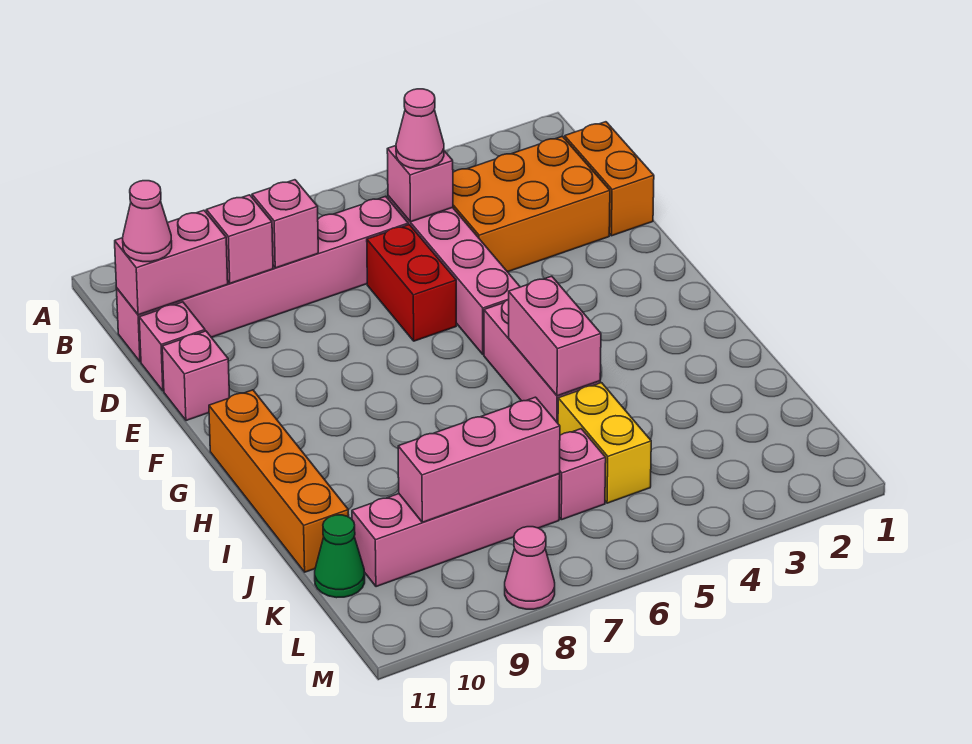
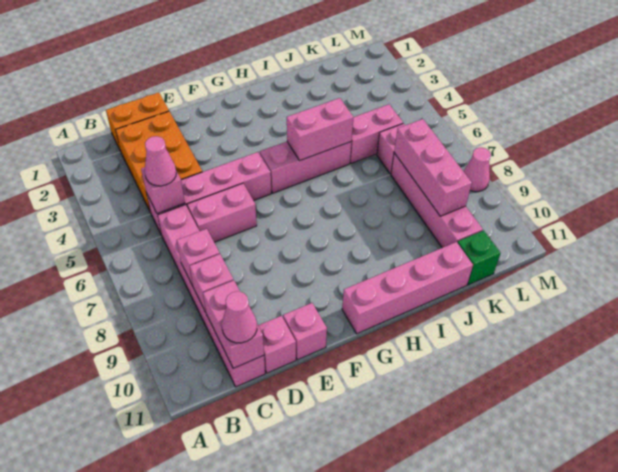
red brick D6:E6 level 1 -> pink brick D6:E6 level 1
orange brick G11:J11 level 1 -> pink brick G11:J11 level 1
yellow brick J5:K5 level 1 -> pink brick J5:K5 level 1
green cone K11 level 1 -> green brick K11 level 1

